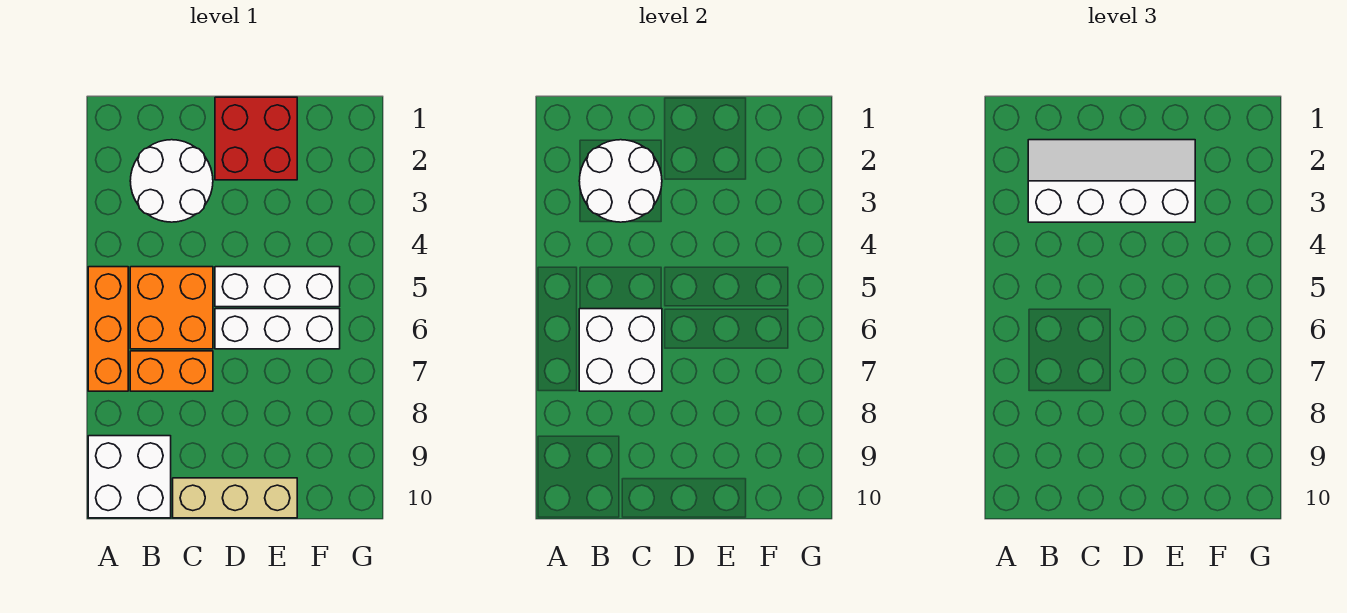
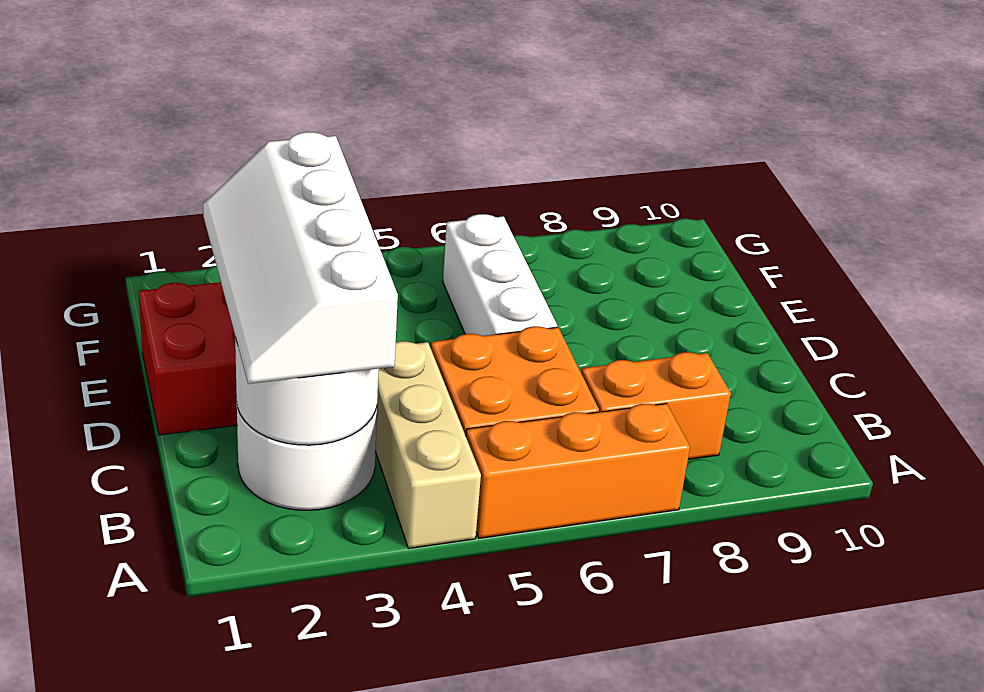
white brick A9:B10 level 1 -> none
white brick B6:C7 level 2 -> none
orange brick B7:C7 level 1 -> orange brick B7:B8 level 1
tan brick C10:E10 level 1 -> tan brick A4:C4 level 1
white brick D5:F5 level 1 -> none

